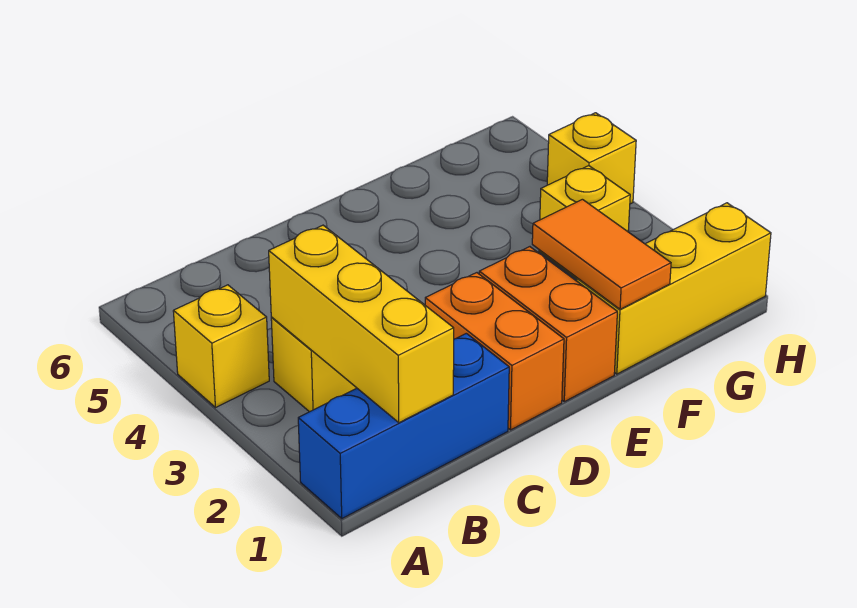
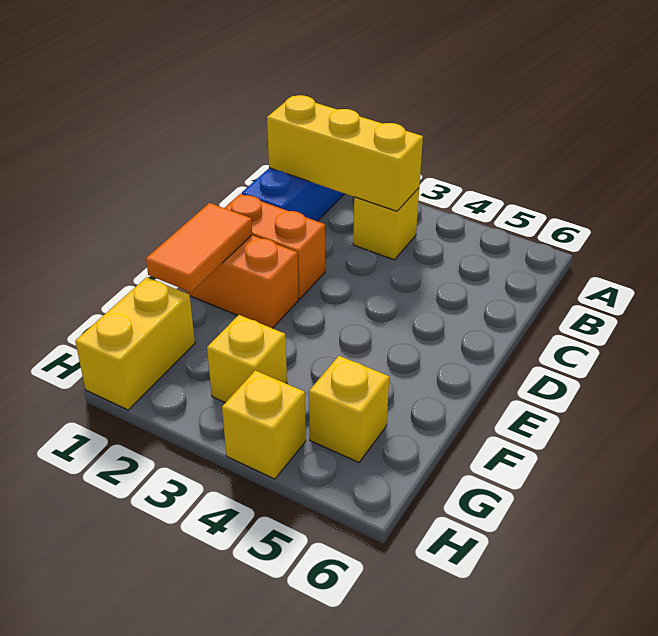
yellow brick A4 level 1 -> yellow brick G5 level 1
yellow brick F1:H1 level 1 -> yellow brick G1:H1 level 1
orange tile F1:F2 level 2 -> orange tile E1:F1 level 2

